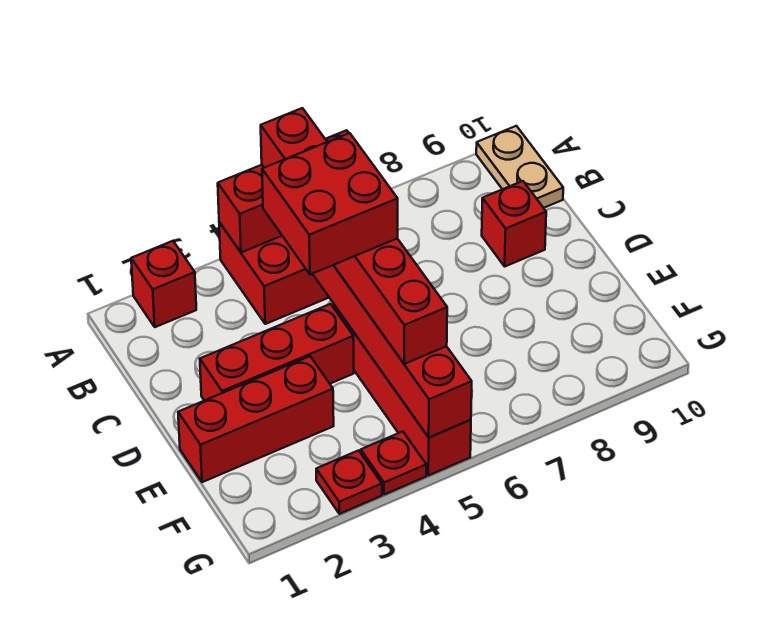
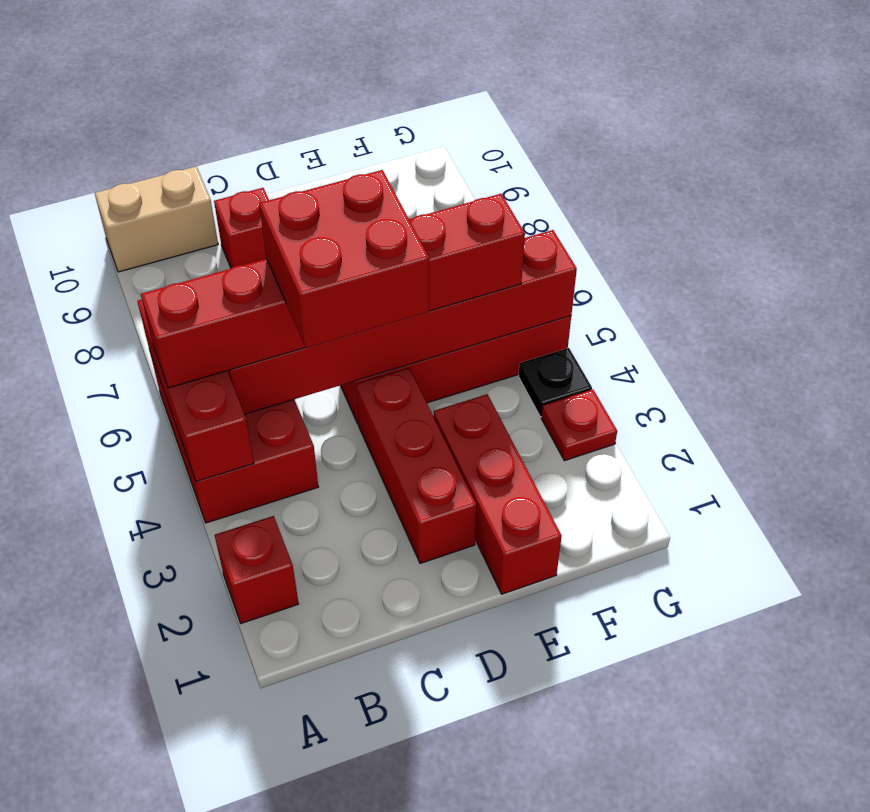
tan plate A10:B10 level 1 -> tan brick A10:B10 level 1
red plate G4 level 1 -> black plate G4 level 1

